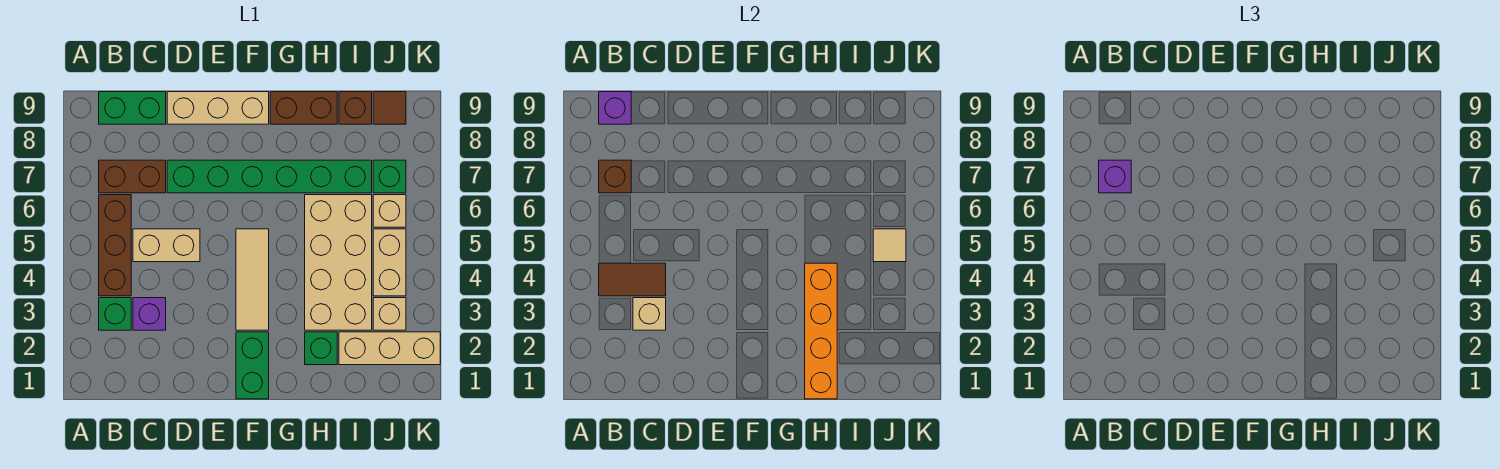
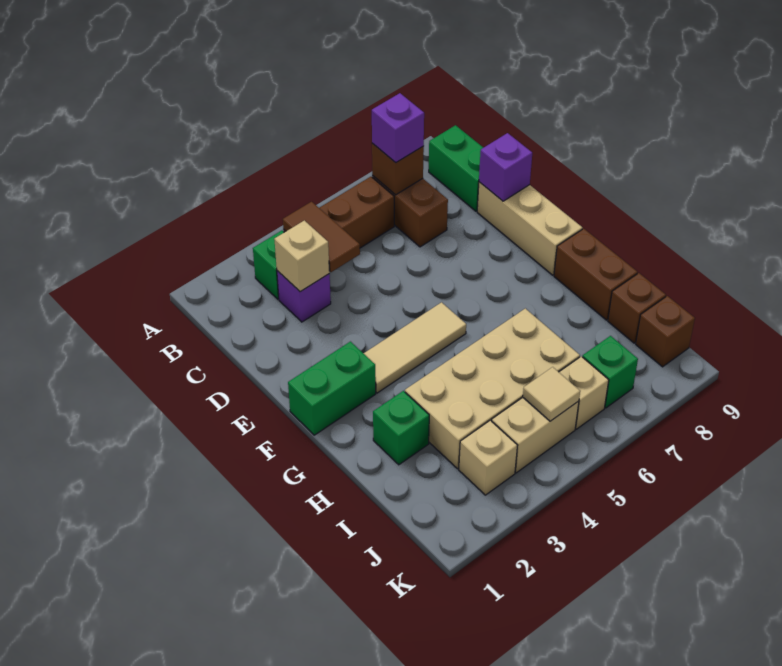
purple brick B9 level 2 -> purple brick D9 level 2
tan brick C5:D5 level 1 -> none
green brick D7:I7 level 1 -> none
orange brick H1:H4 level 2 -> none
tan brick I2:K2 level 1 -> none
brown tile J9 level 1 -> brown brick J9 level 1

